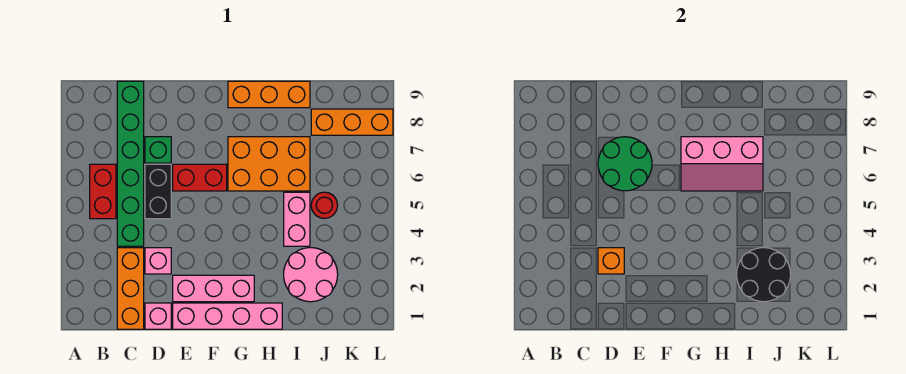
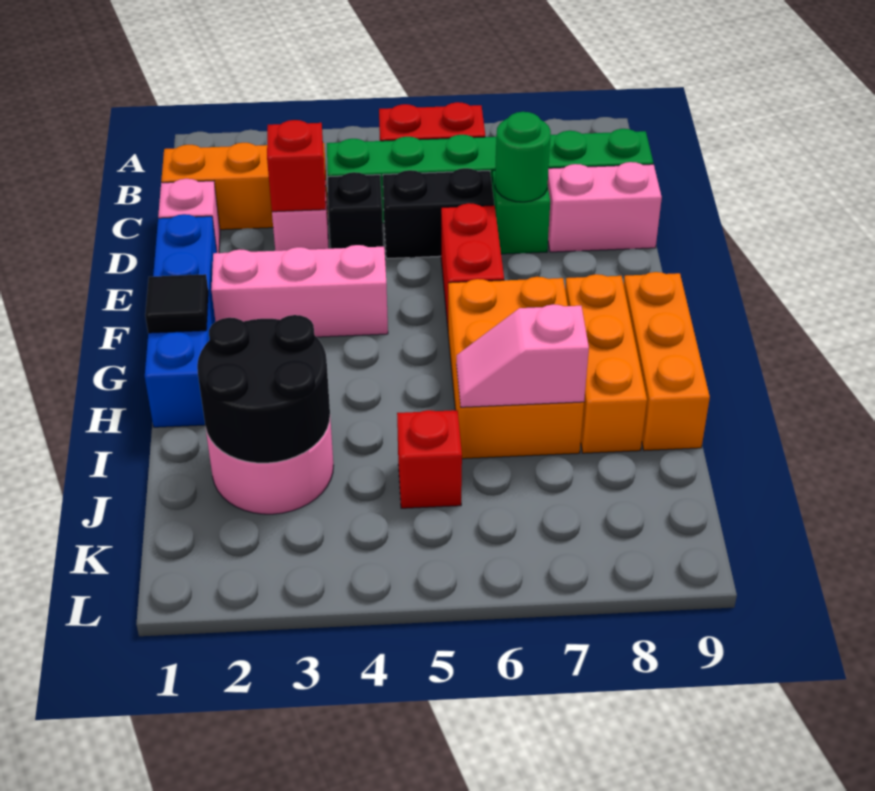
orange brick D3 level 2 -> red brick D3 level 2
none -> black brick D4 level 1
green round brick D6:E7 level 2 -> green round brick D7 level 2
pink brick E1:H1 level 1 -> blue brick E1:H1 level 1
pink brick E2:G2 level 1 -> pink brick F2:F4 level 1
none -> black tile G1 level 2
pink slope G6:I7 level 2 top 7 -> pink slope I6:I7 level 2 top 7
pink brick I4:I5 level 1 -> pink brick D8:D9 level 1
red round brick J5 level 1 -> red brick J5 level 1
orange brick J8:L8 level 1 -> orange brick G8:I8 level 1

